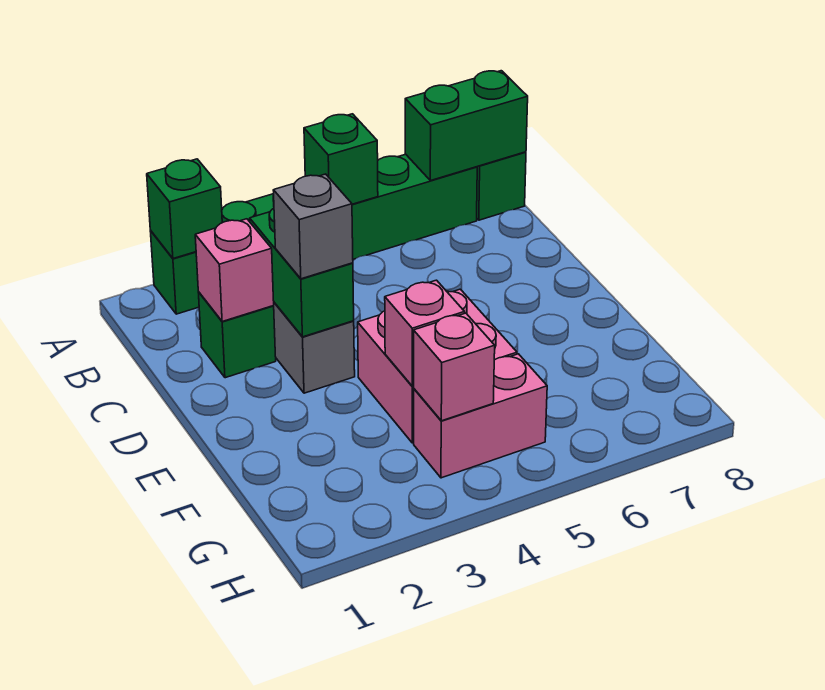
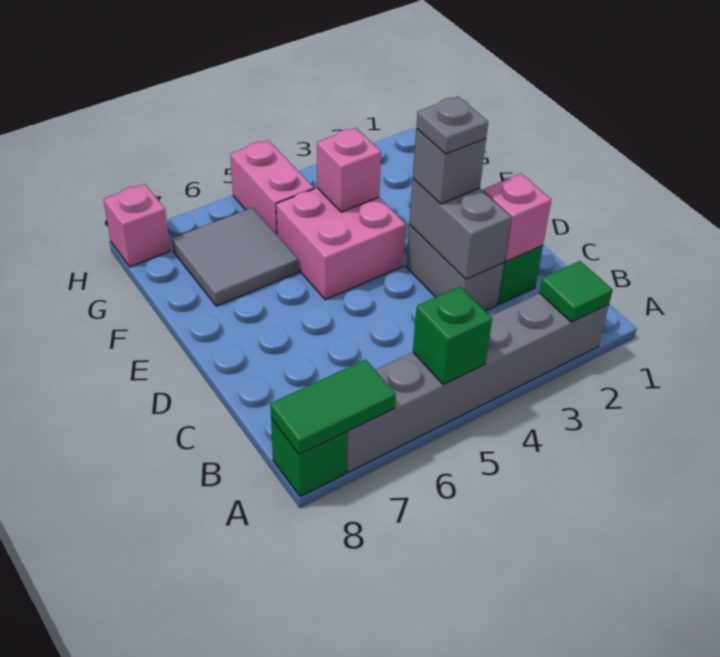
green brick A2:A7 level 1 -> grey brick A2:A7 level 1
green brick A2 level 2 -> green tile A2 level 2
green brick A7:A8 level 2 -> green tile A7:A8 level 2
green brick C3:D3 level 2 -> grey brick C3:D3 level 2
none -> grey plate D3 level 4
none -> grey tile F6:G7 level 1
pink brick G4:G5 level 1 -> pink brick G5:H5 level 1
pink brick G4 level 2 -> pink brick H8 level 1

